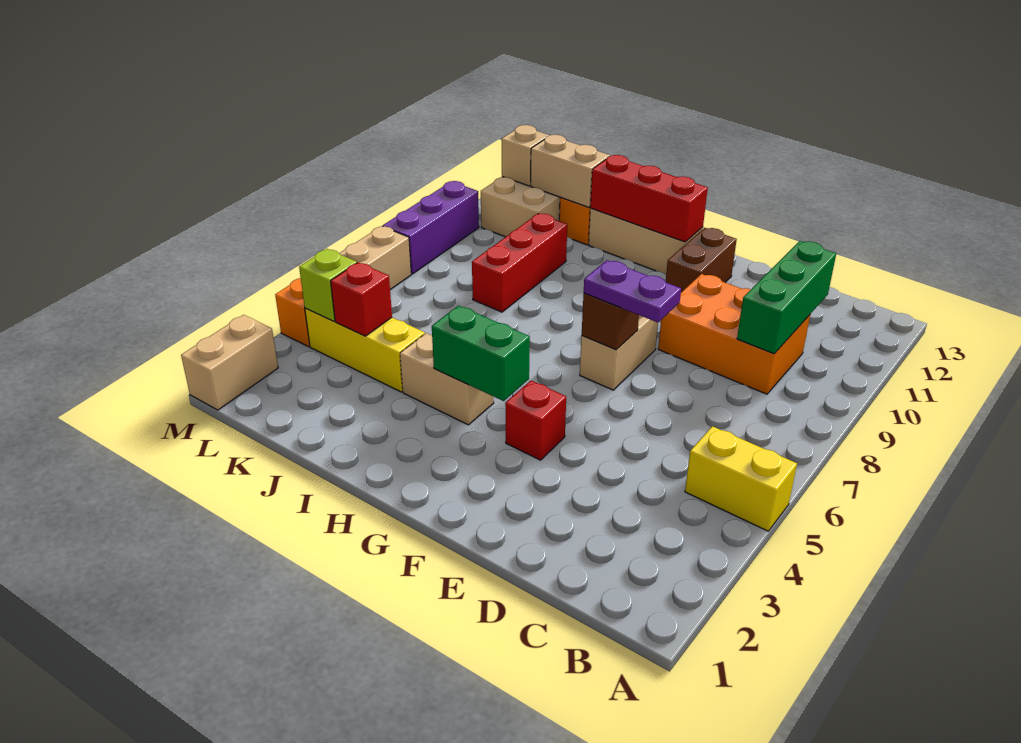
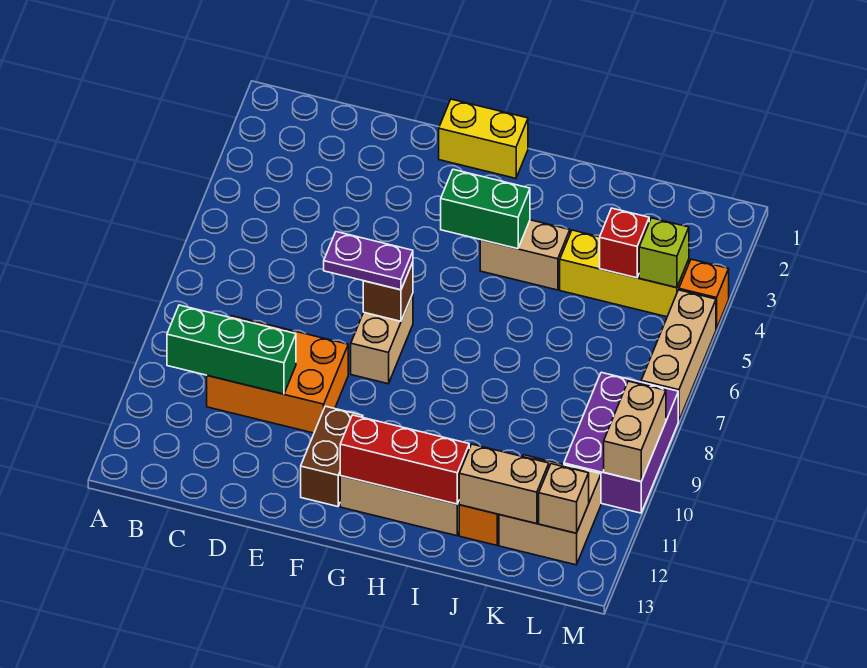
yellow brick A5:B5 level 1 -> yellow brick F1:G1 level 1
green brick C9:C11 level 2 -> green brick B10:D10 level 2
red brick F4 level 1 -> none
red brick J8:J10 level 1 -> none
tan brick M1:M2 level 1 -> tan brick M9:M10 level 2
purple brick M8:M10 level 1 -> purple brick L8:M10 level 1

